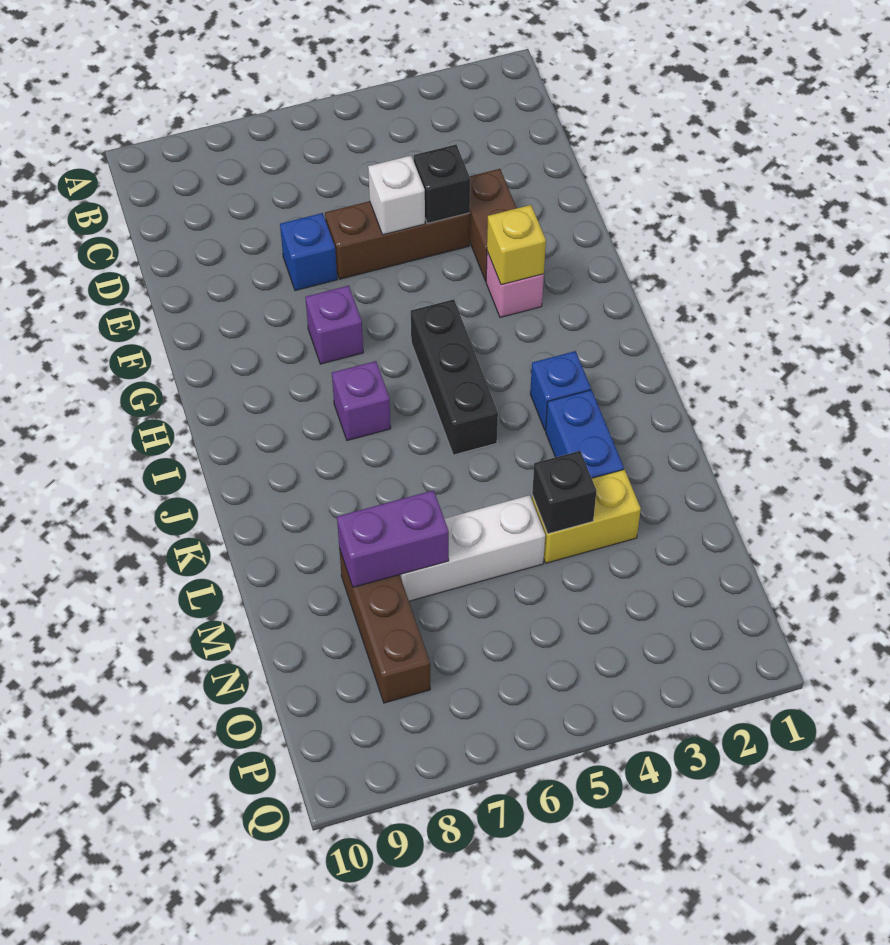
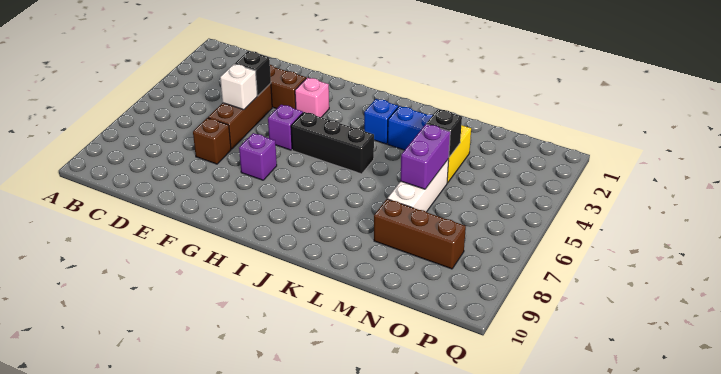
blue brick E7 level 1 -> brown brick E7 level 1
yellow brick G3 level 2 -> none
purple brick I7 level 1 -> purple brick G5 level 1
purple brick M7:M8 level 2 -> purple brick M5:M6 level 2

